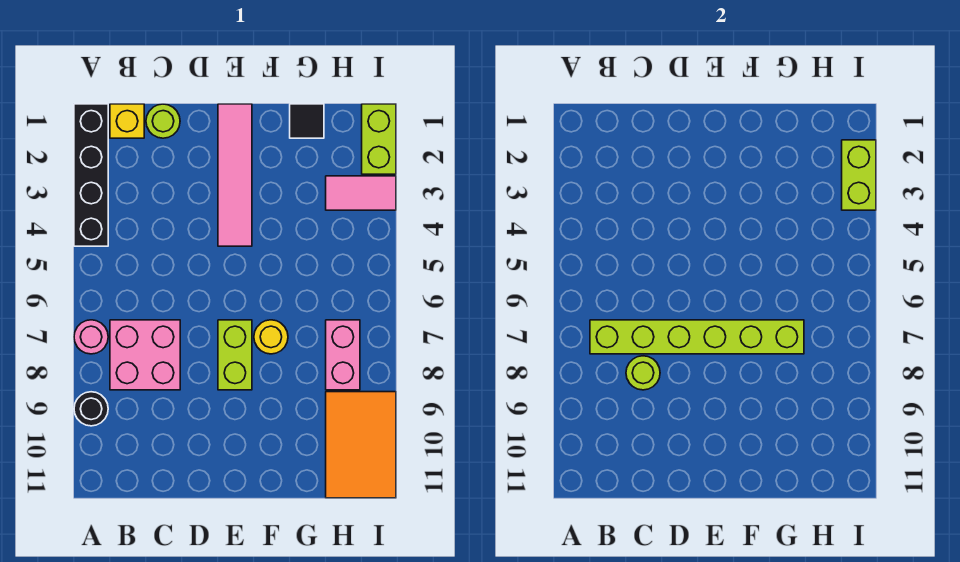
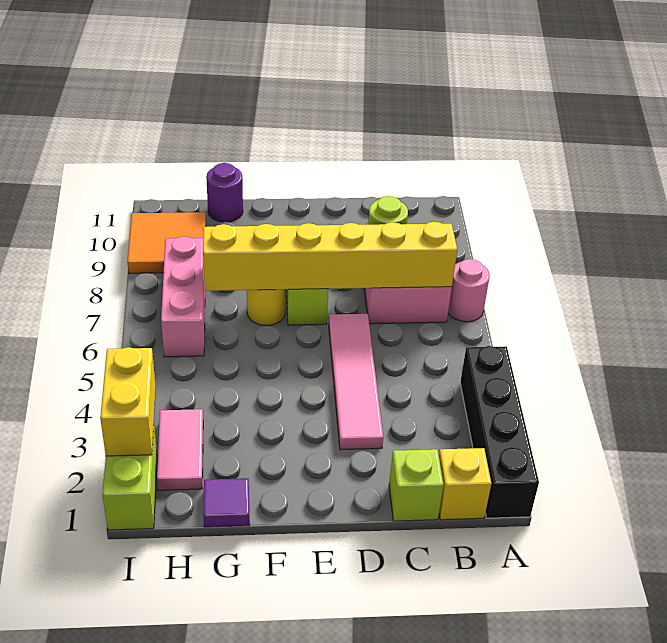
black round brick A9 level 1 -> none
lime brick B7:G7 level 2 -> yellow brick B7:G7 level 2
lime round brick C1 level 1 -> lime brick C1 level 1
pink tile E1:E4 level 1 -> pink tile D3:D6 level 1
black tile G1 level 1 -> purple tile G1 level 1
none -> purple round brick G11 level 1
pink tile H3:I3 level 1 -> pink tile H2:H3 level 1
pink brick H7:H8 level 1 -> pink brick H6:H8 level 1
orange tile H9:I11 level 1 -> orange tile H9:I10 level 1
lime brick I2:I3 level 2 -> yellow brick I2:I3 level 2

